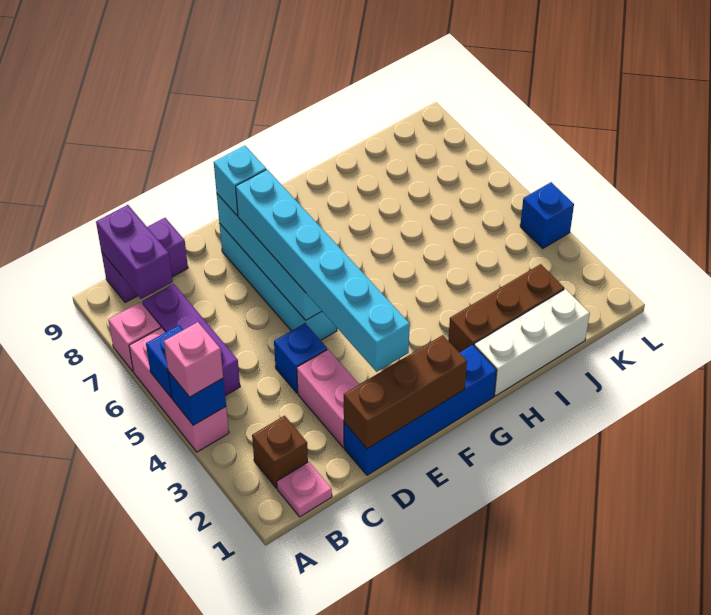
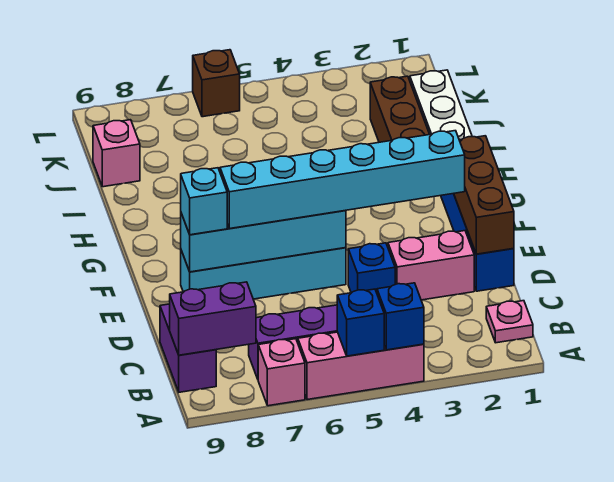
pink brick A4 level 3 -> pink brick J9 level 1
brown brick B2 level 1 -> brown brick L6 level 1
blue brick L4 level 1 -> none

